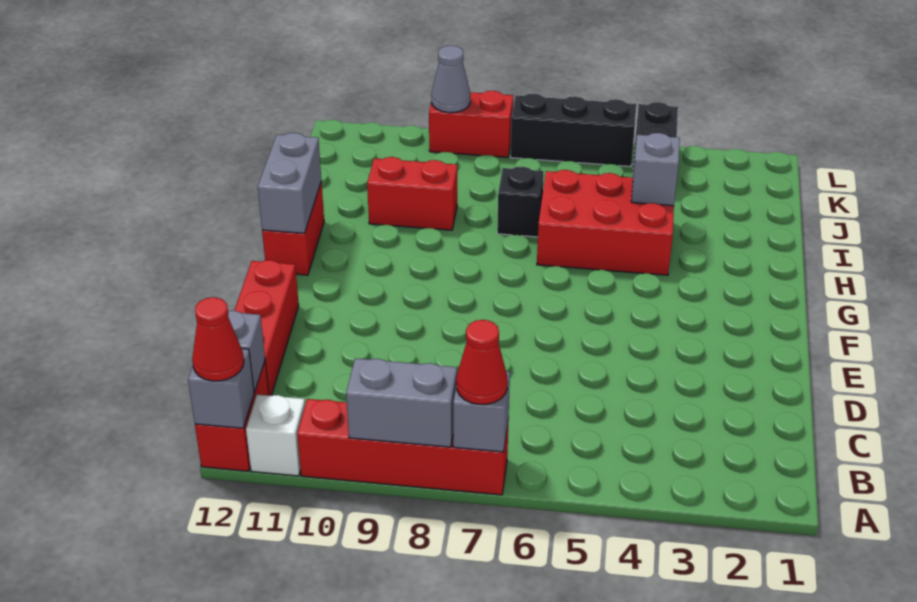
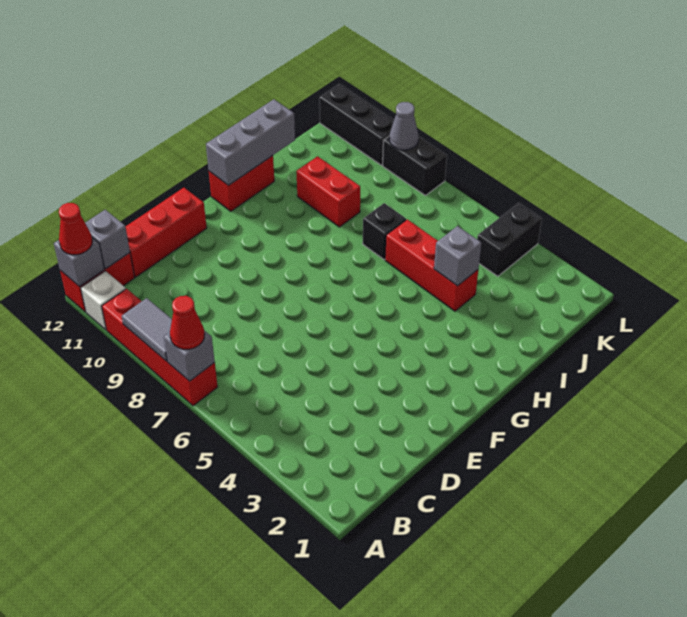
grey brick A8:A9 level 2 -> grey tile A8:A9 level 2
grey brick G12:H12 level 2 -> grey brick G12:I12 level 2
red brick H4:I6 level 1 -> red brick I4:I6 level 1
black brick L5:L7 level 1 -> black brick L10:L12 level 1
red brick L8:L9 level 1 -> black brick L8:L9 level 1

